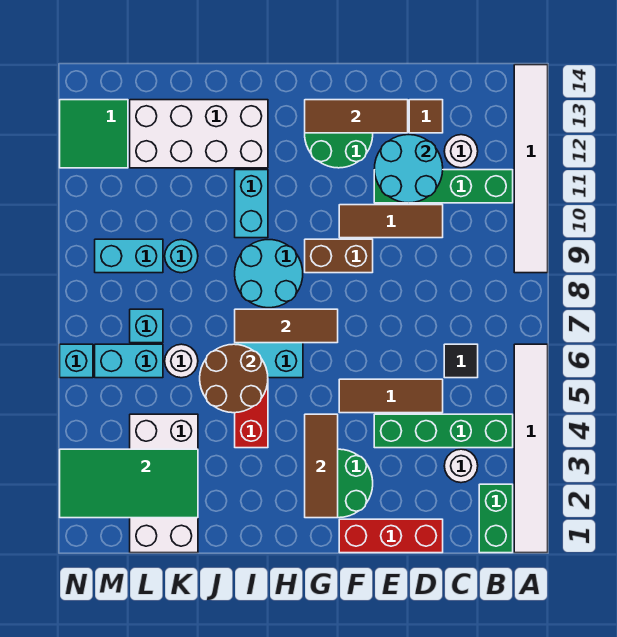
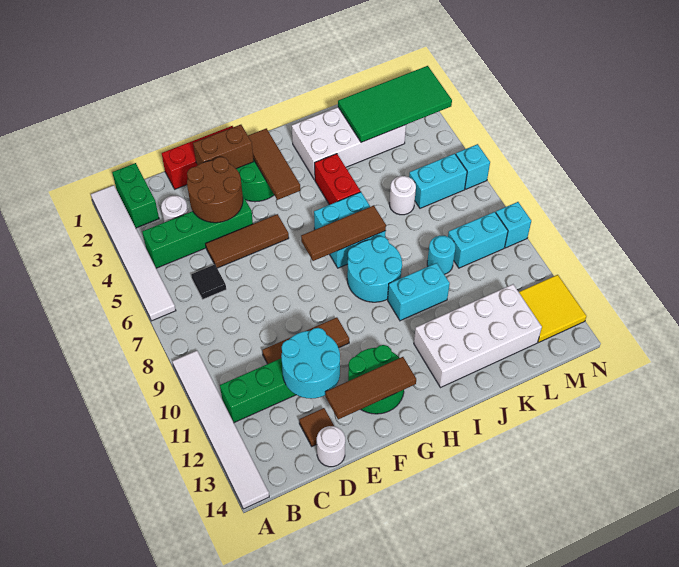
white round brick C12 level 1 -> white round brick D14 level 1
brown brick F9:G9 level 1 -> brown brick E2:F2 level 2
brown round brick I5:J6 level 2 -> brown round brick D3:E4 level 2
cyan brick I10:I11 level 1 -> cyan brick I10:J10 level 1
white brick K1:L4 level 1 -> white brick I2:L3 level 1
cyan brick L7 level 1 -> cyan brick N9 level 1
green tile M12:N13 level 1 -> yellow tile M12:N13 level 1

